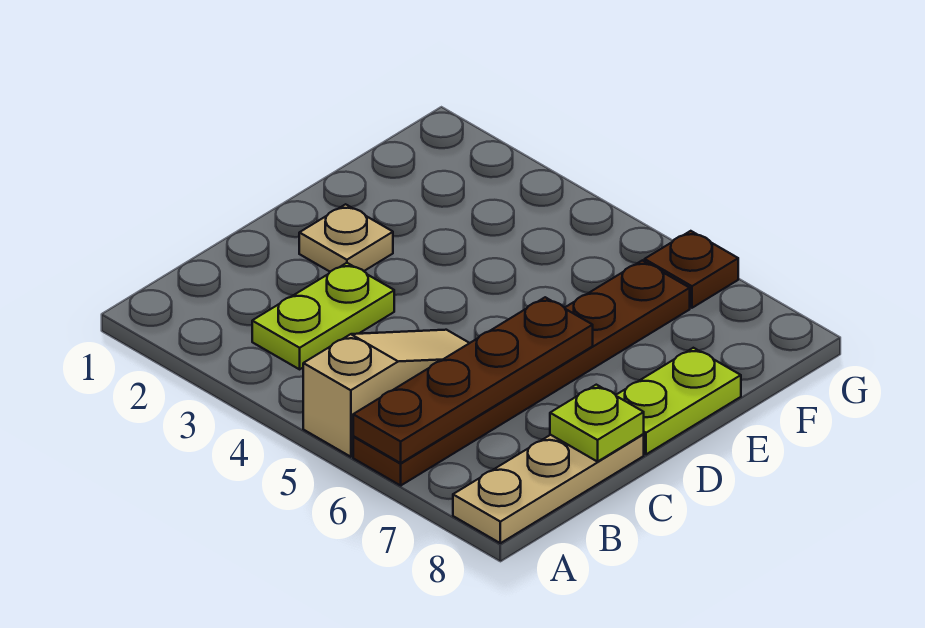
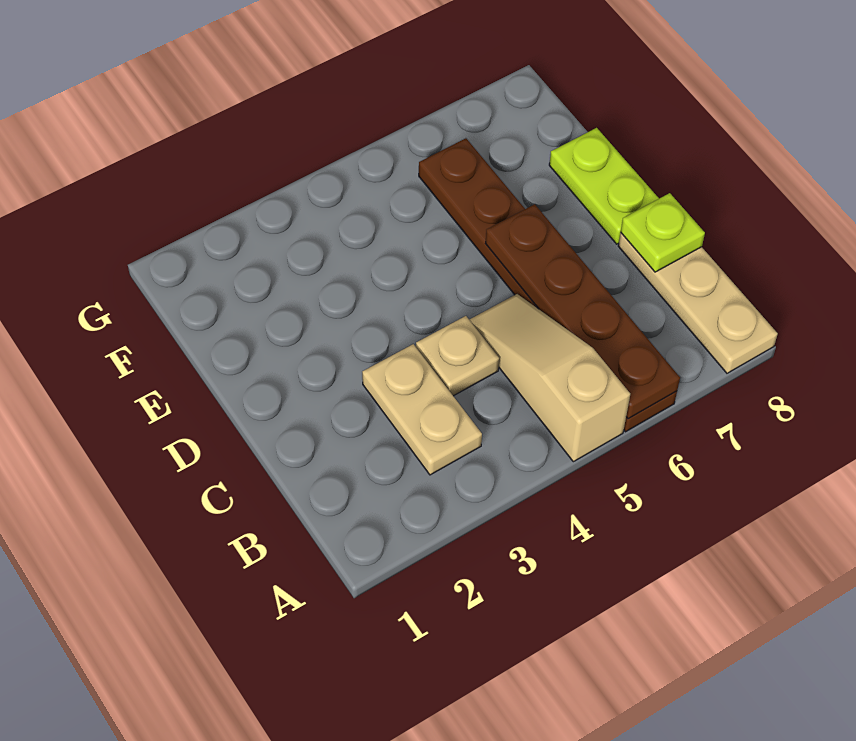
lime plate B3:C3 level 1 -> tan plate B3:C3 level 1
tan plate D2 level 1 -> tan plate C4 level 1
brown plate G6 level 1 -> none

